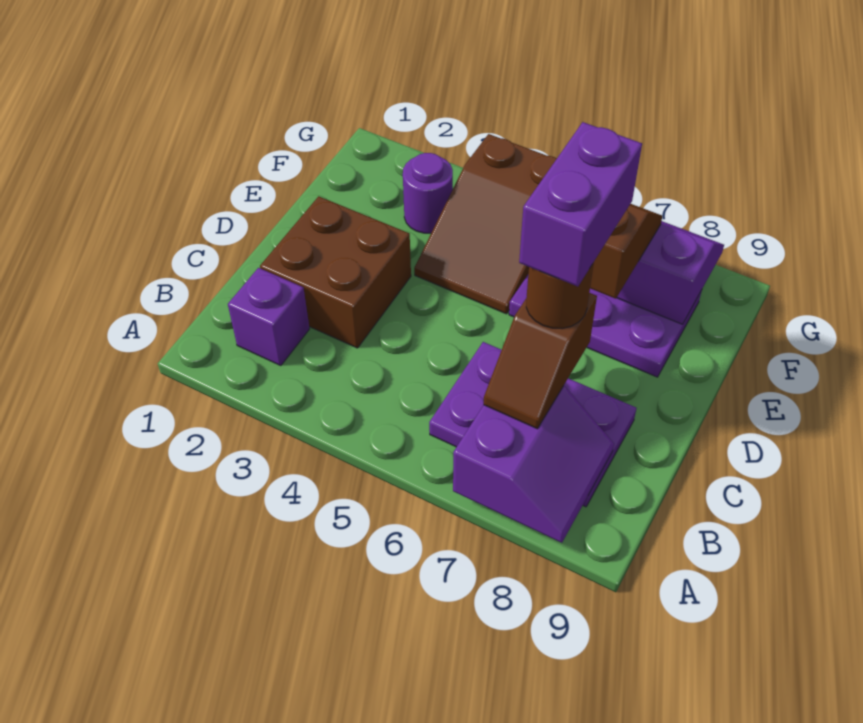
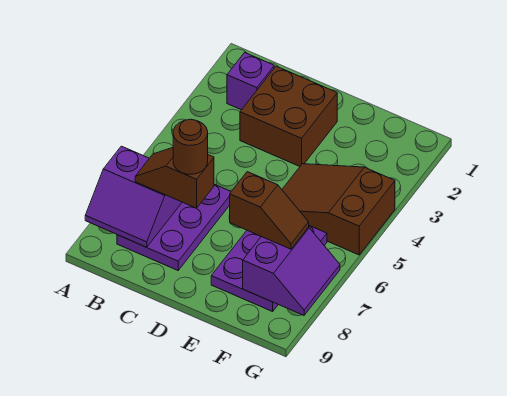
purple brick C7:D7 level 5 -> none
purple round brick F3 level 1 -> none

